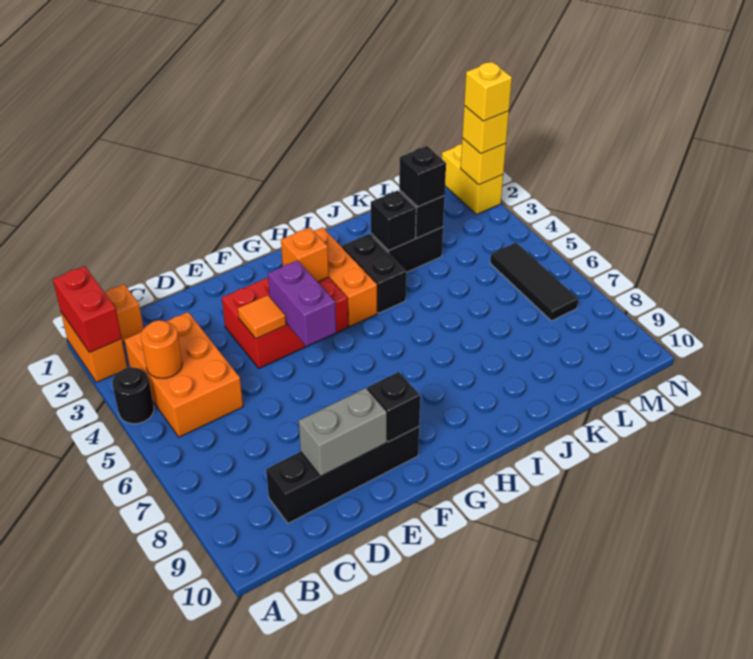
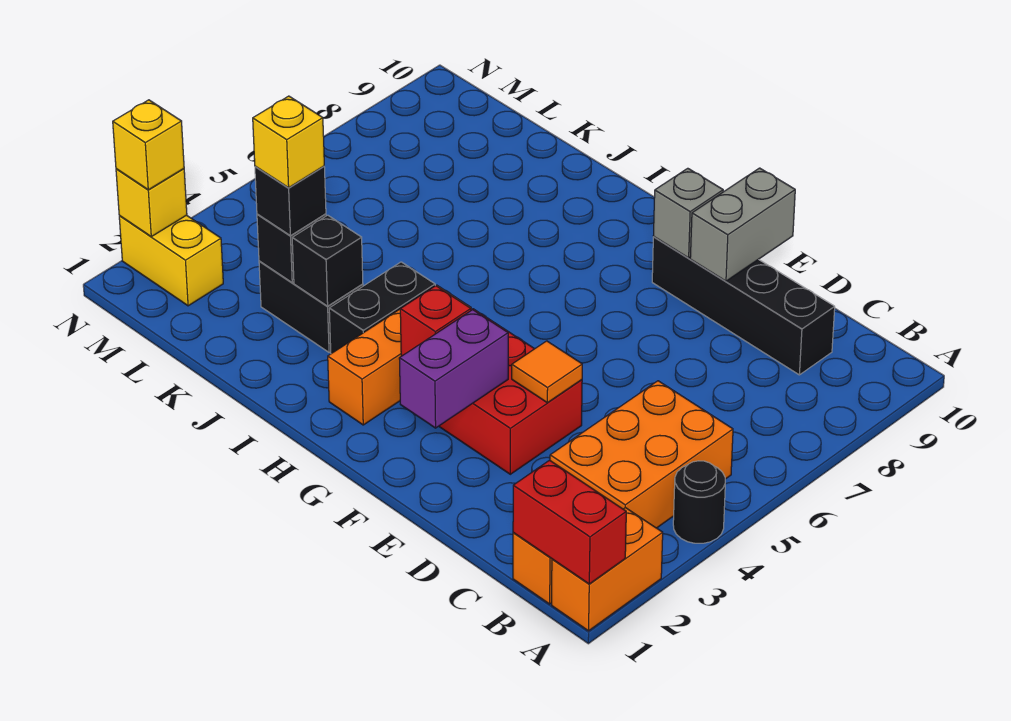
red brick A1:A2 level 2 -> red brick A1:B1 level 2
orange round brick B4 level 2 -> none
grey brick D9:E9 level 2 -> grey brick E9:E10 level 2
purple brick F4:F5 level 2 -> purple brick F2:F3 level 2
black brick F9 level 2 -> grey brick F9 level 2
orange brick G3 level 2 -> red brick G3 level 2
black tile M5:M7 level 1 -> none
yellow brick N1:N2 level 1 -> yellow brick M2:N2 level 1
yellow brick N2 level 4 -> yellow brick K3 level 4

